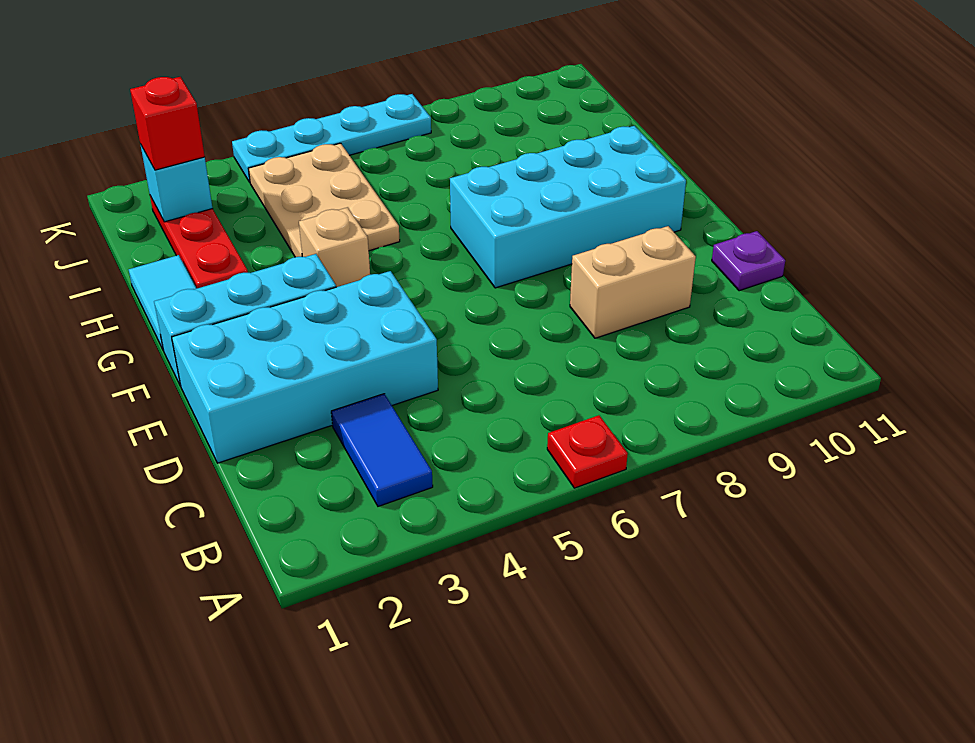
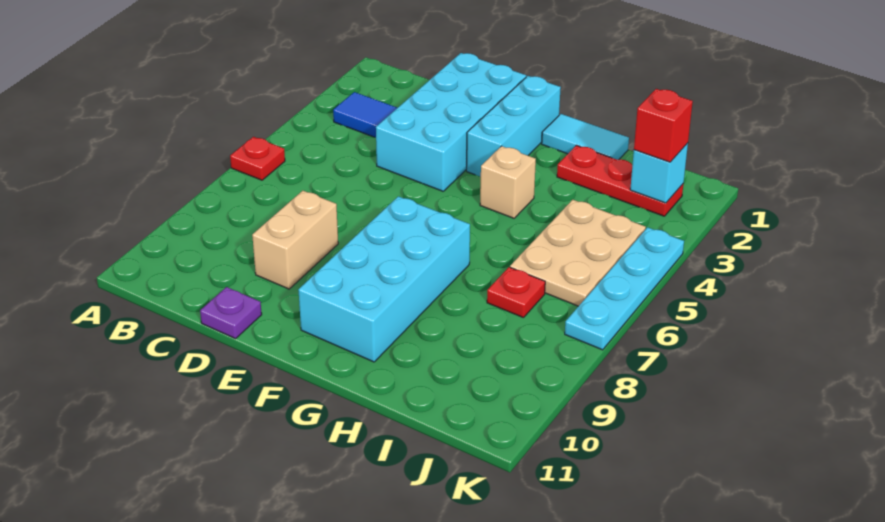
tan plate H4:J5 level 1 -> tan plate I4:J6 level 1
none -> red plate I7 level 1

